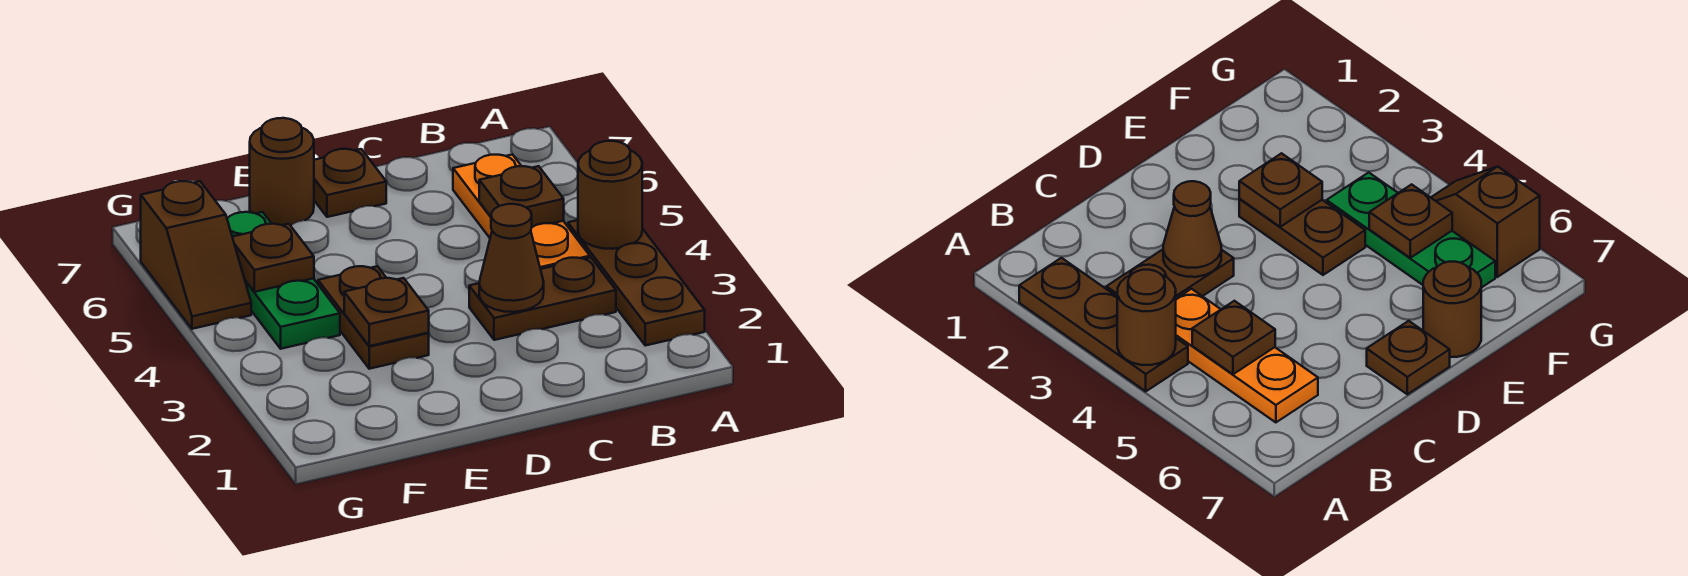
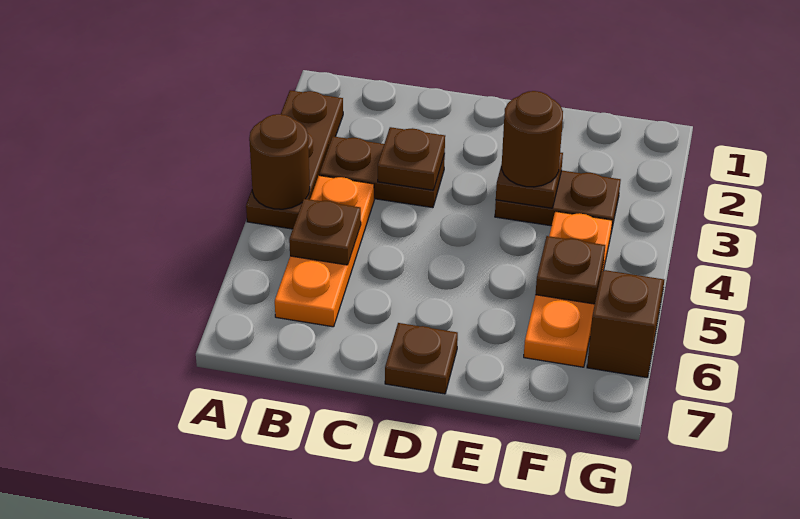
brown cone C3 level 2 -> brown plate C3 level 2
brown plate E3:E4 level 1 -> brown plate E3:F3 level 1
brown round brick E7 level 1 -> brown round brick E3 level 3
green plate F4:F6 level 1 -> orange plate F4:F6 level 1

